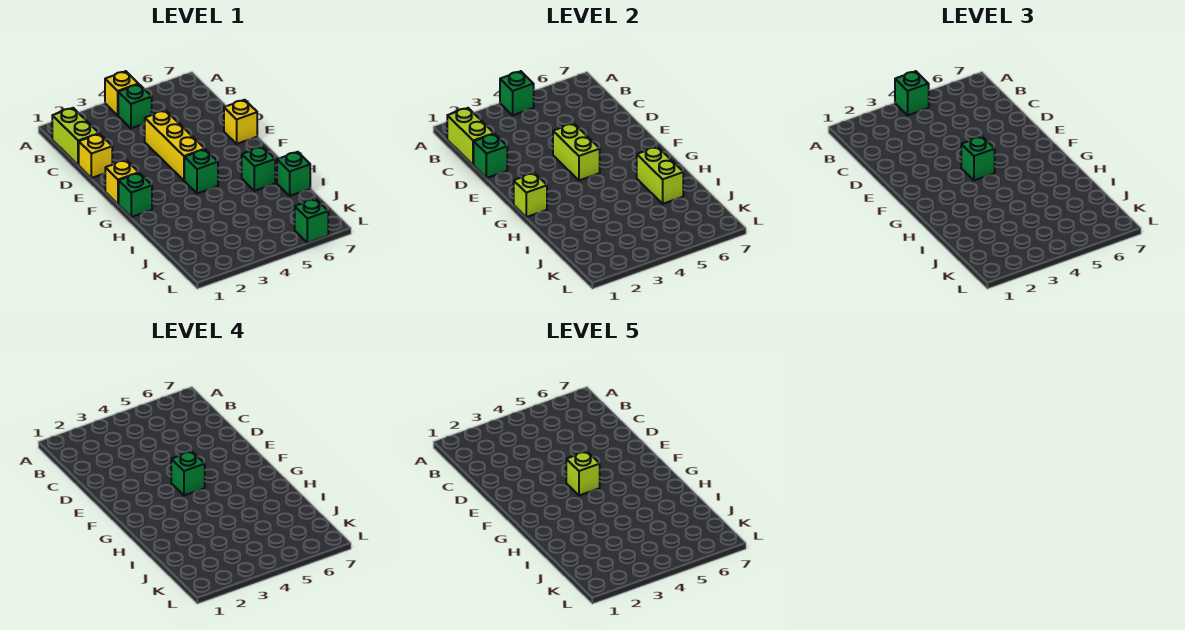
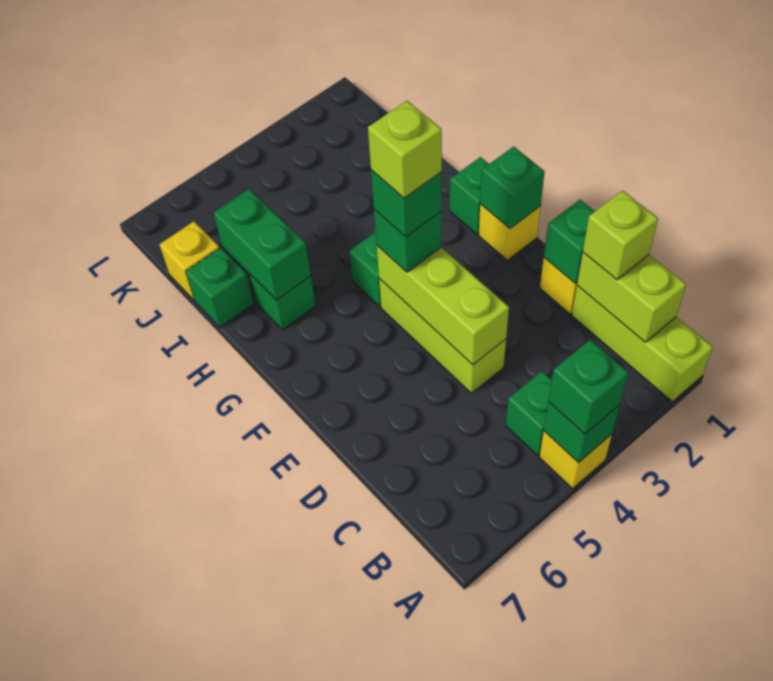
lime brick B1:C1 level 1 -> lime brick A1:C1 level 1
yellow brick D4:F4 level 1 -> lime brick D4:F4 level 1
lime brick E4:F4 level 2 -> lime brick D4:F4 level 2
yellow brick E7 level 1 -> yellow brick J7 level 1
lime brick G1 level 2 -> lime brick C1 level 3
lime brick H6:I6 level 2 -> green brick H6:I6 level 2
green brick L6 level 1 -> green brick F1 level 2

